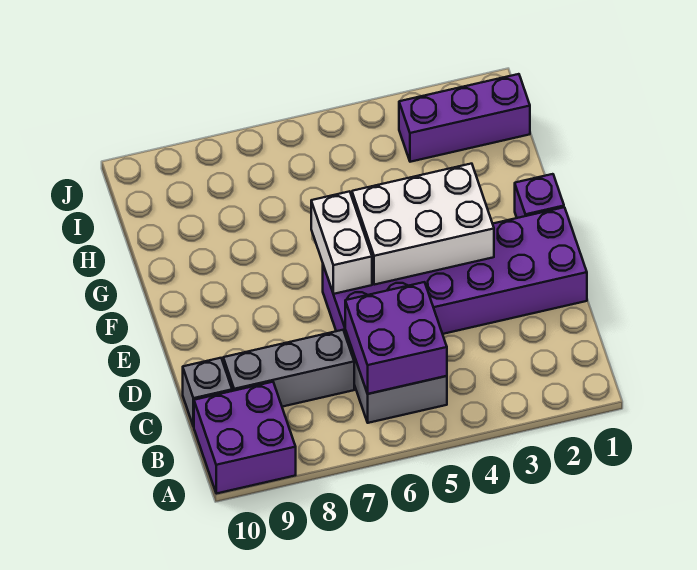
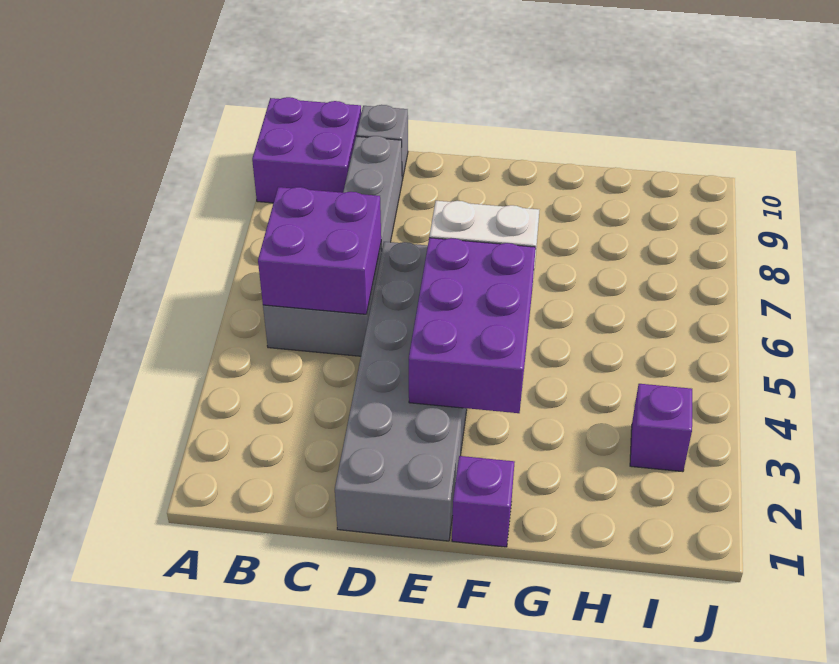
purple brick D1:E6 level 1 -> grey brick D1:E6 level 1
white brick E3:F5 level 2 -> purple brick E3:F5 level 2
purple brick I1:I3 level 1 -> purple brick I3 level 1

